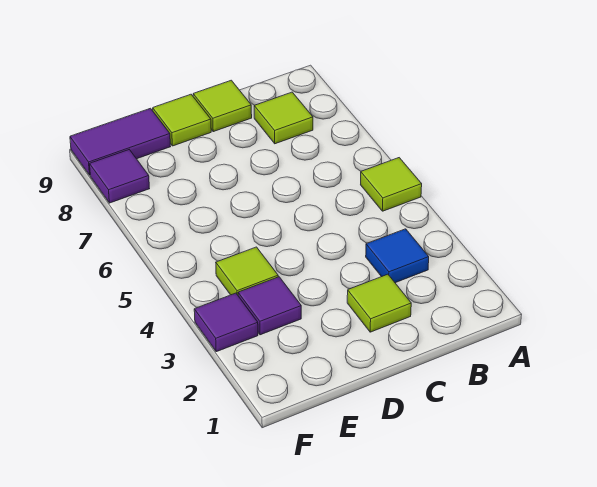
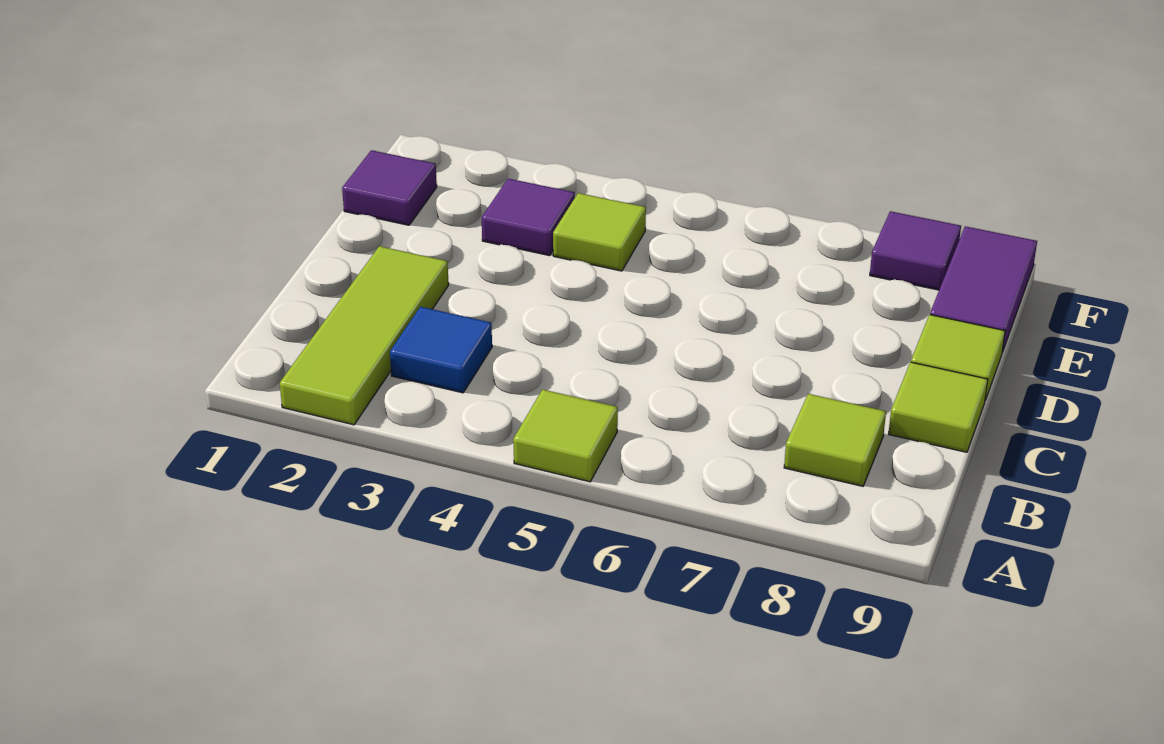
lime tile C2 level 1 -> lime tile A2:C2 level 1
purple tile F3 level 1 -> purple tile E1 level 1

